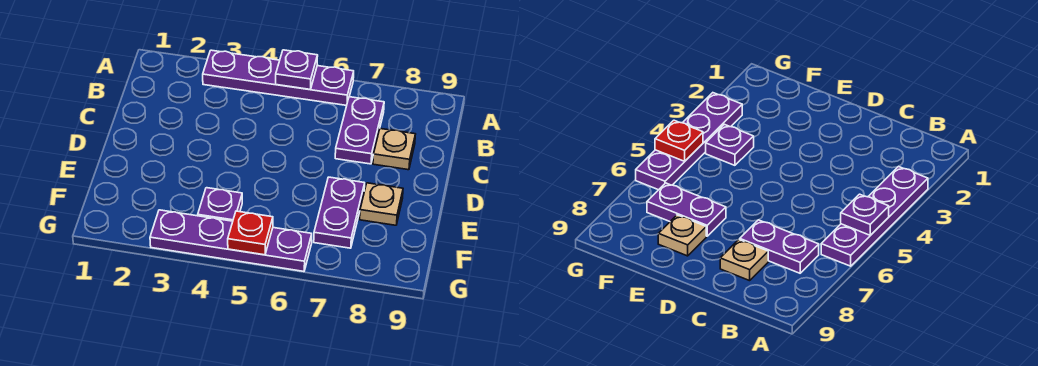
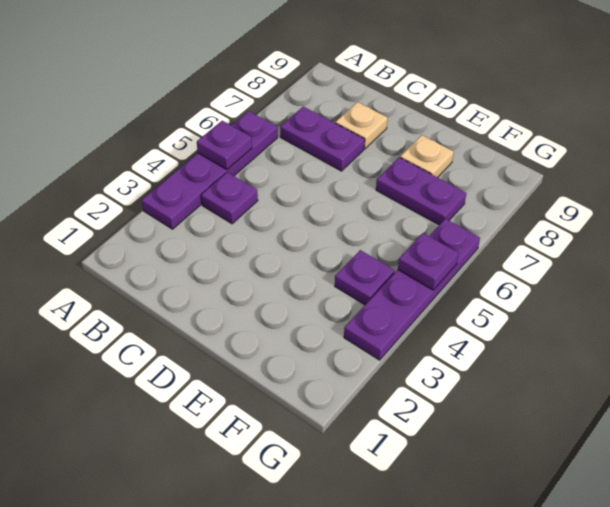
none -> purple plate B4 level 1
red plate G5 level 2 -> purple plate G5 level 2

